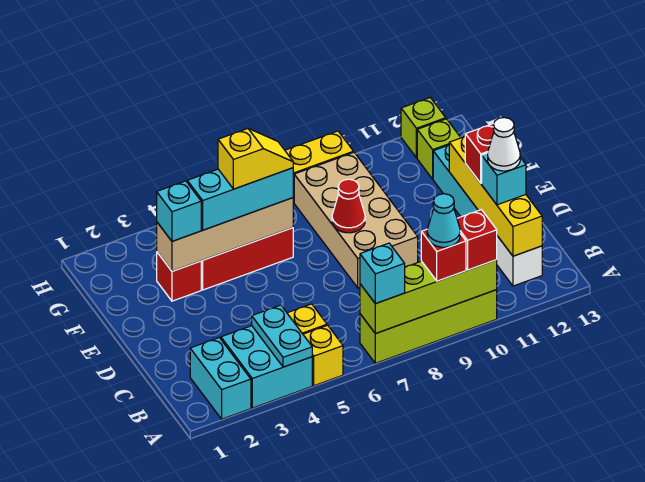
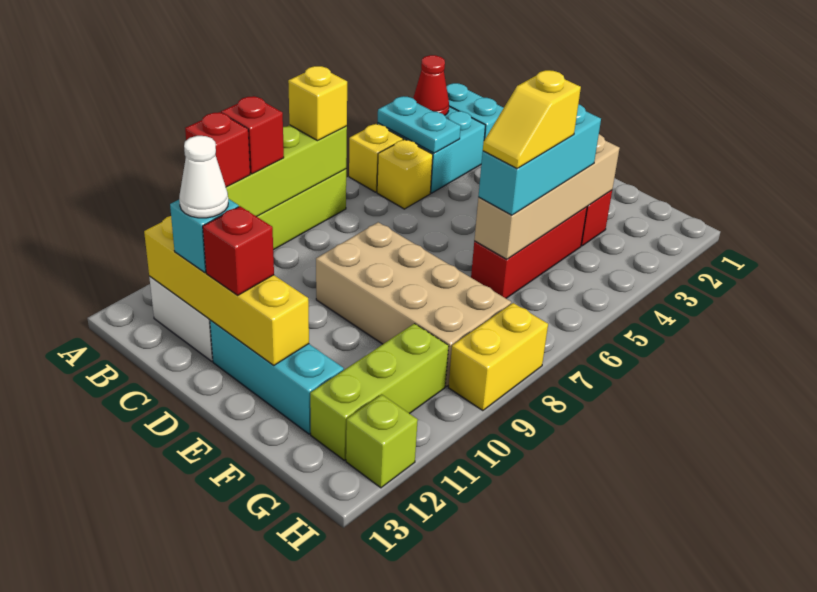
cyan brick A7 level 3 -> yellow brick A7 level 3
cyan cone A9 level 4 -> none
red cone E8 level 2 -> red cone A3 level 2
cyan brick F3 level 3 -> none
lime brick G12 level 1 -> lime brick G10:G12 level 1

